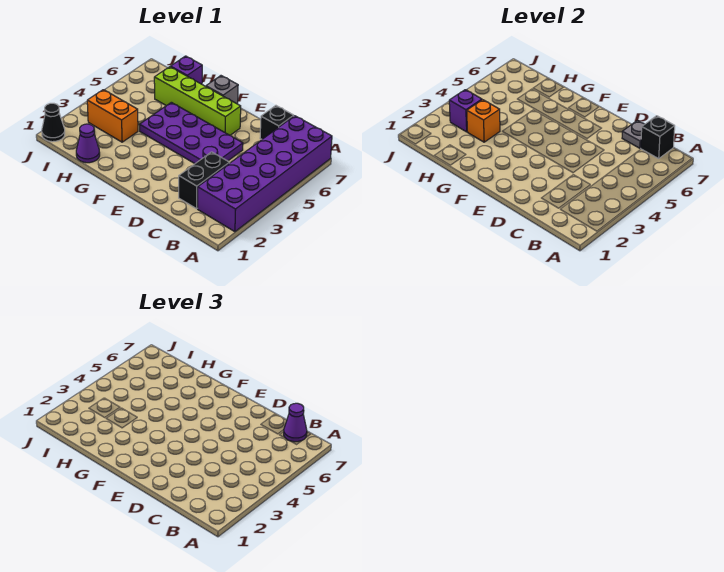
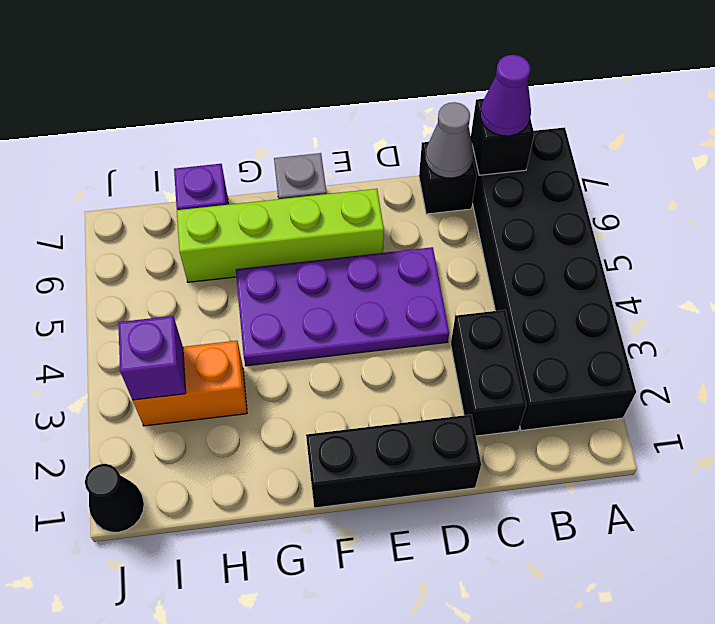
purple brick A2:B7 level 1 -> black brick A2:B7 level 1
grey plate C7 level 2 -> grey cone C7 level 2
none -> black brick D1:F1 level 1
purple cone H1 level 1 -> none
orange brick H3 level 2 -> none

